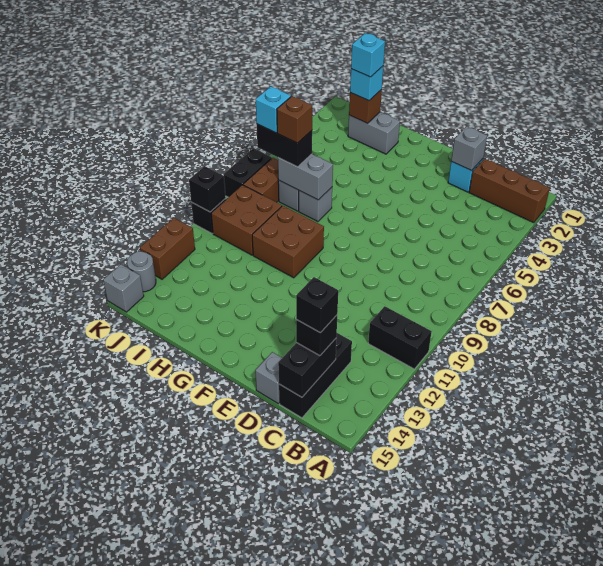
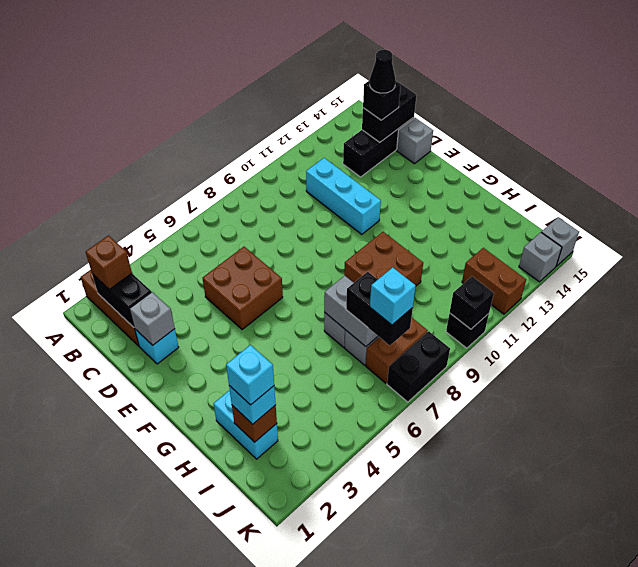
black brick A11:B11 level 1 -> black brick B2:C2 level 2
none -> cyan brick C11:E11 level 1
black brick C14 level 4 -> black cone C14 level 4
grey brick H2:I2 level 1 -> cyan brick H2:I2 level 1
brown brick I7 level 4 -> brown brick B2 level 3
brown brick I9:J10 level 1 -> brown brick D5:E6 level 1
brown brick K12:K13 level 1 -> brown brick J12:K12 level 1
grey round brick K14 level 1 -> grey brick K14 level 1

